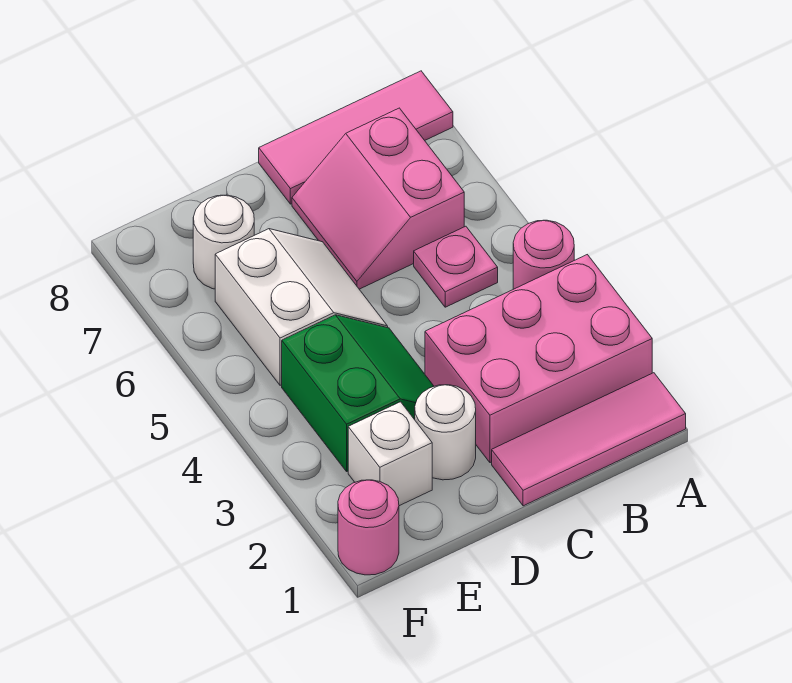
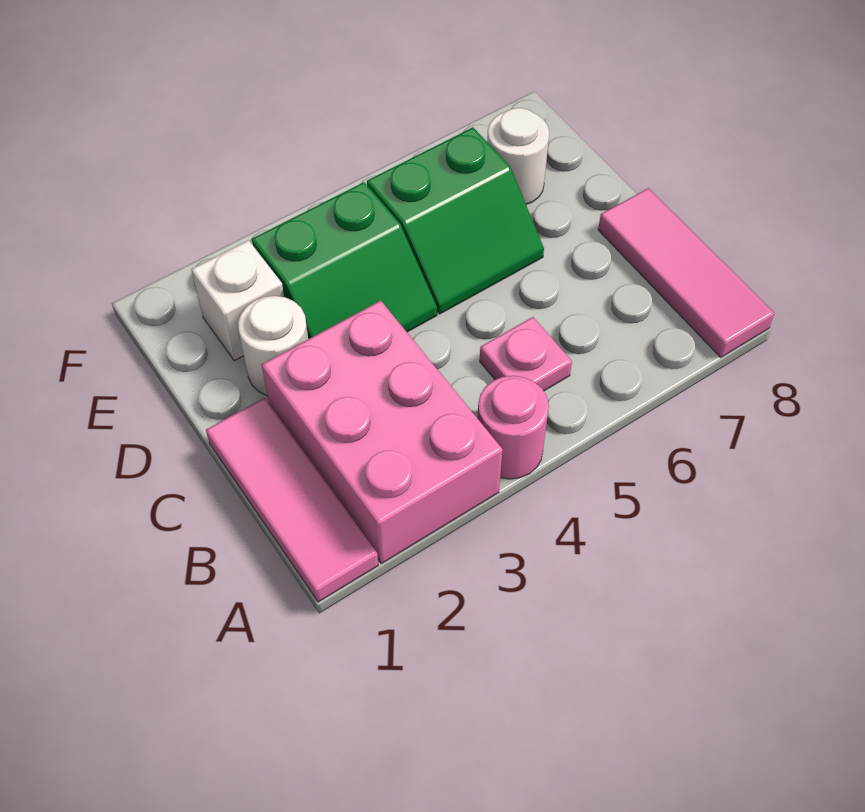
pink slope B6:C7 level 1 top B -> none
white slope D5:E6 level 1 top E -> green slope D5:E6 level 1 top E
pink round brick F1 level 1 -> none

